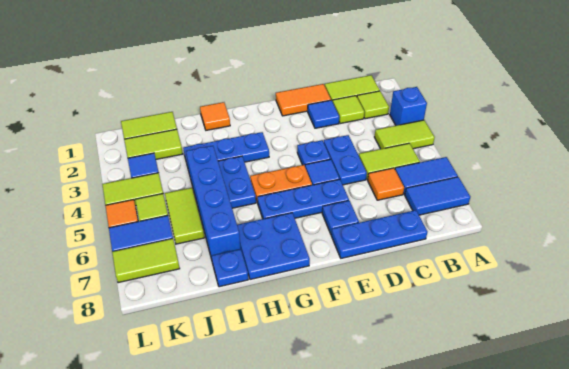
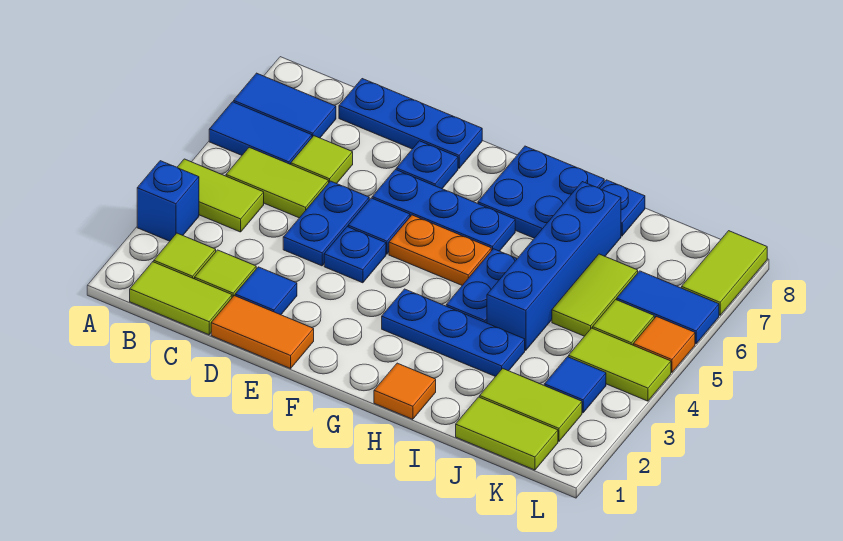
orange tile C6 level 1 -> lime tile C6 level 1
lime tile K7:L7 level 1 -> lime tile L7:L8 level 1

